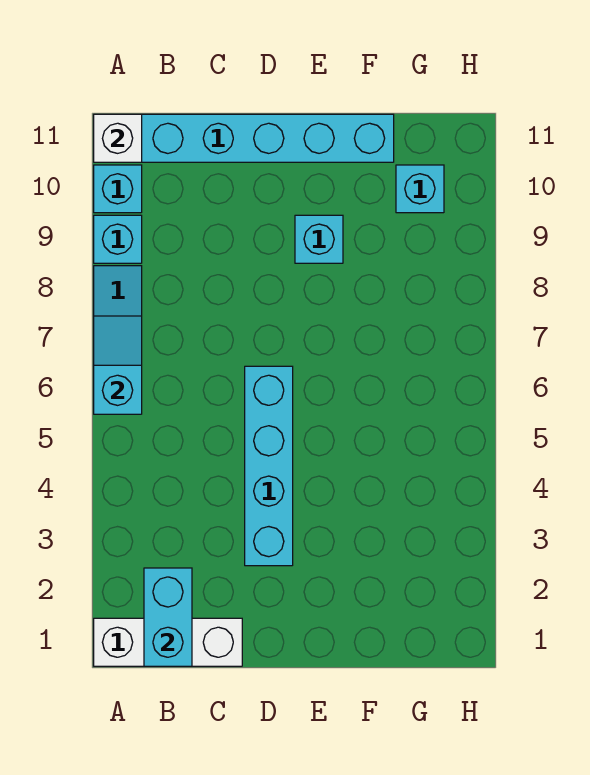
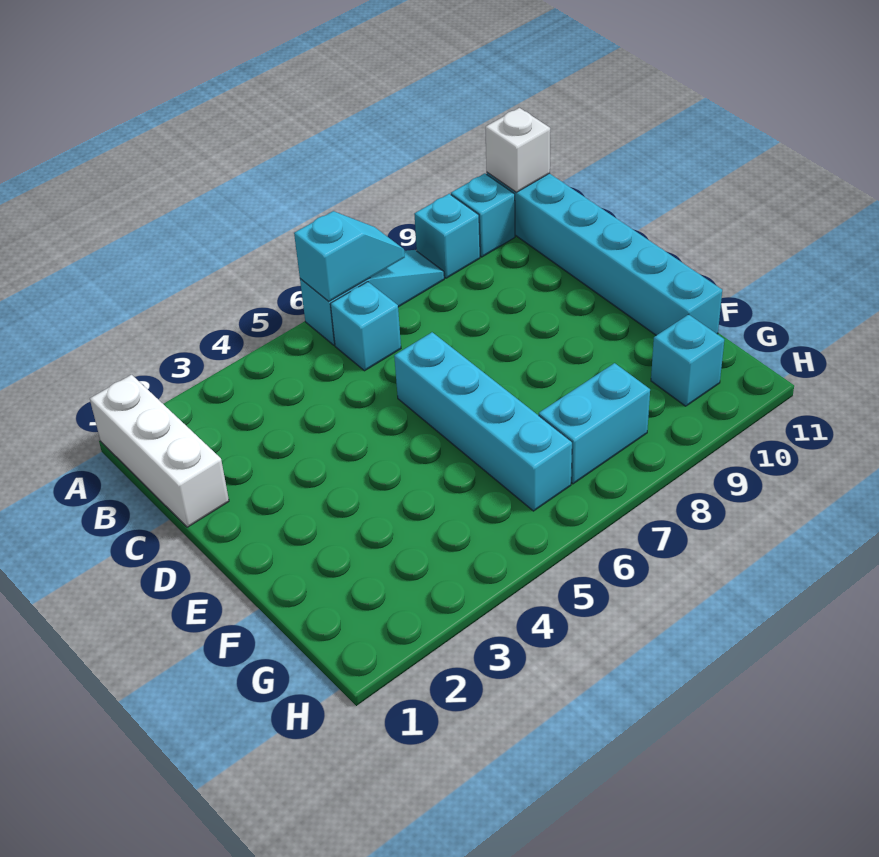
cyan brick B1:B2 level 2 -> cyan brick G7:G8 level 1
cyan brick D3:D6 level 1 -> cyan brick D6:G6 level 1
cyan brick E9 level 1 -> cyan brick B6 level 1

